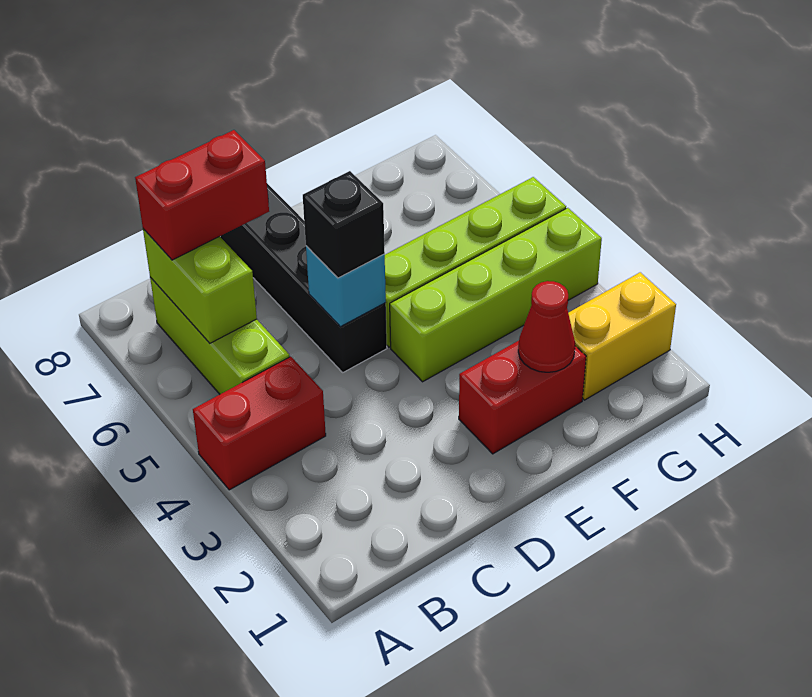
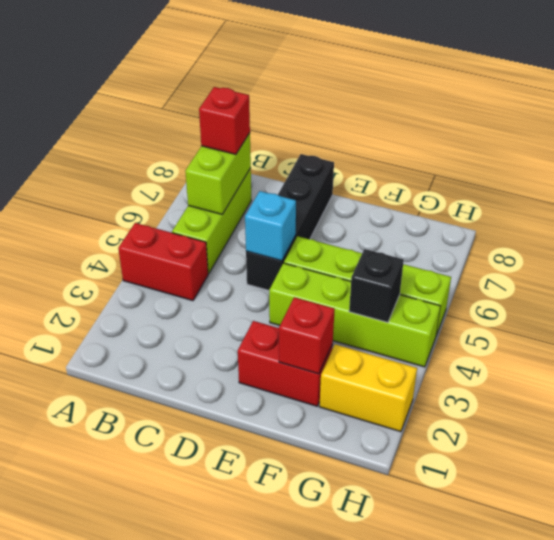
red brick B7:C7 level 3 -> red brick B7 level 3
black brick D5 level 3 -> black brick G4 level 2
red cone F2 level 2 -> red brick F2 level 2

